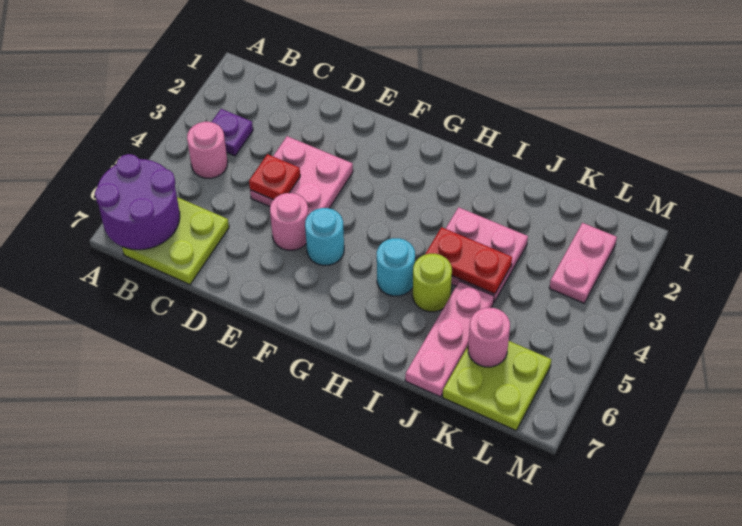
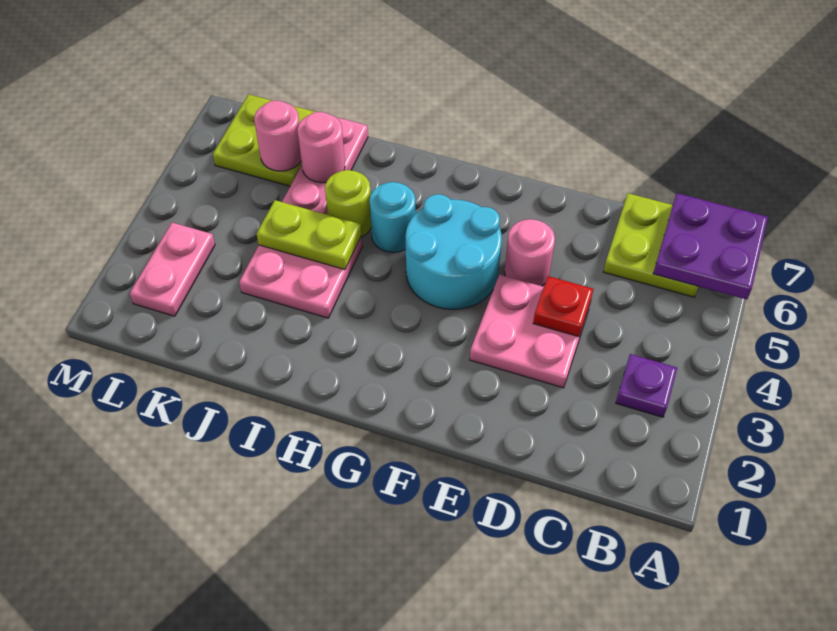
purple round brick A6:B7 level 2 -> purple plate A6:B7 level 2
pink round brick B4 level 1 -> pink round brick J6 level 2
cyan round brick F5 level 1 -> cyan round brick F4:G5 level 1
red plate I4:J4 level 2 -> lime plate I4:J4 level 2

